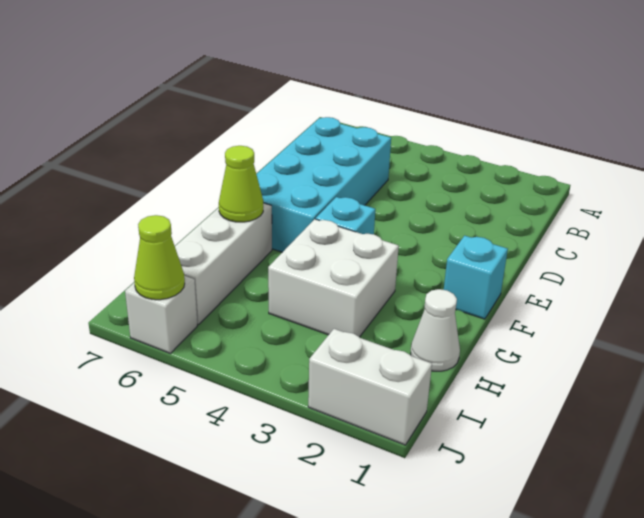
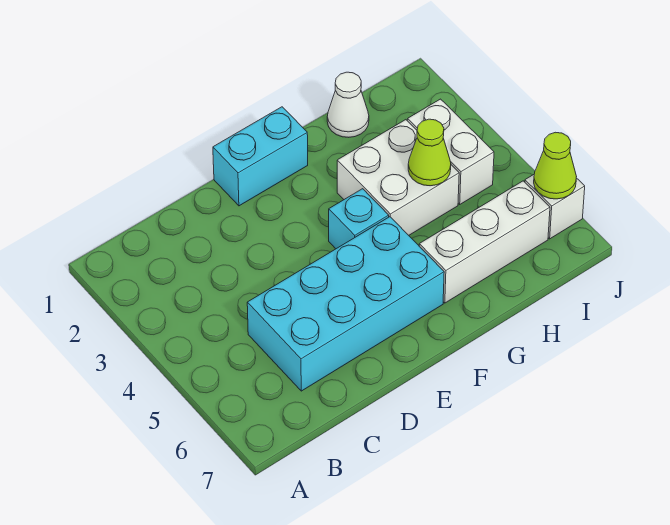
cyan brick F1 level 1 -> cyan brick E1:F1 level 1
lime cone G6 level 2 -> lime cone H4 level 2
white brick J1:J2 level 1 -> white brick I3:I4 level 1

